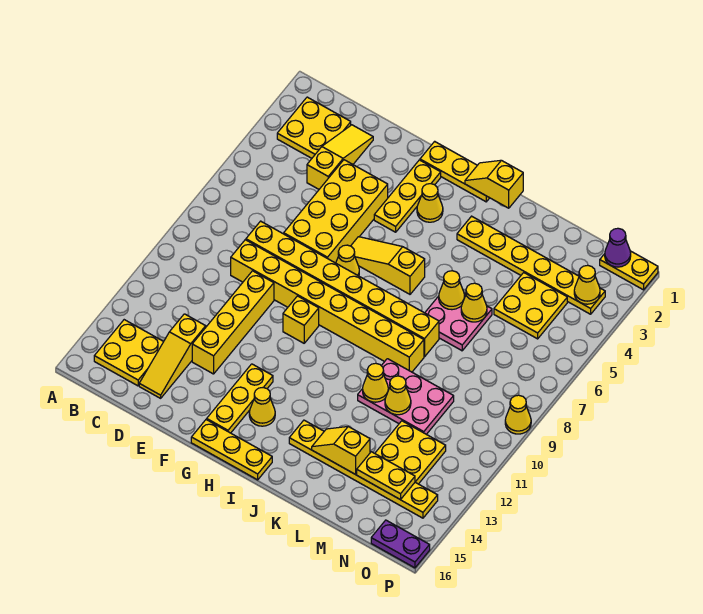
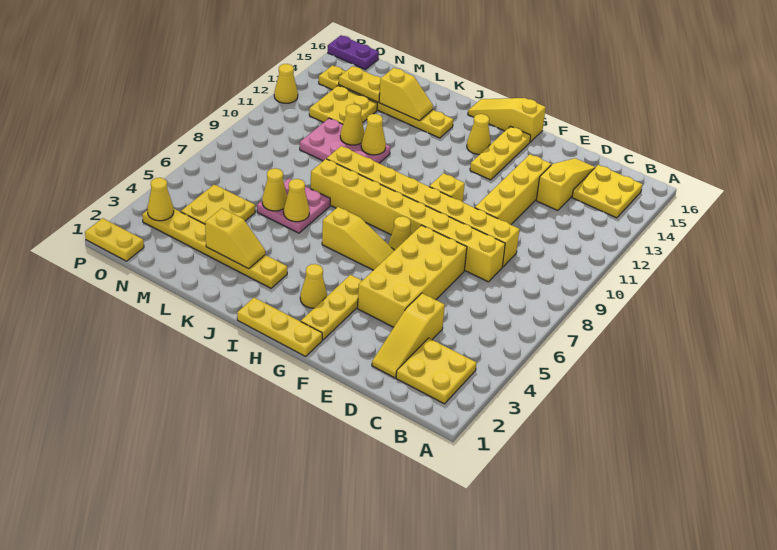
yellow plate G16:I16 level 1 -> yellow slope G16:I16 level 1 top G
yellow slope I1:J1 level 2 top J -> yellow slope K3:L3 level 2 top L
purple cone O1 level 2 -> none
yellow cone P9 level 1 -> yellow cone P12 level 1

